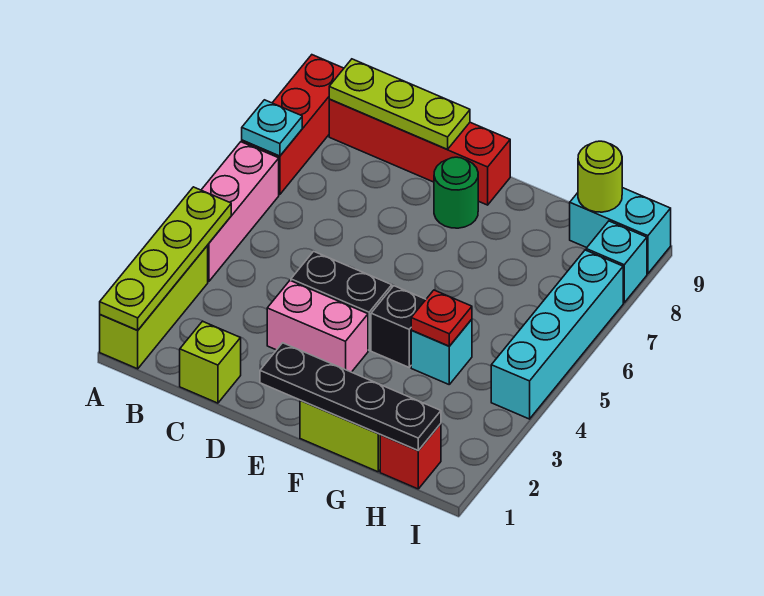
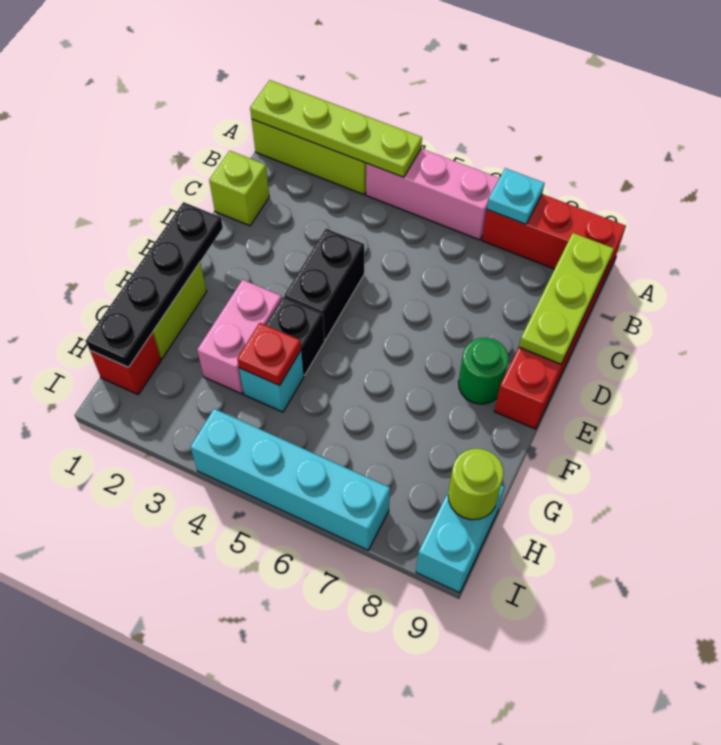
pink brick D3:E3 level 1 -> pink brick F3:G3 level 1
cyan brick I8 level 1 -> none

